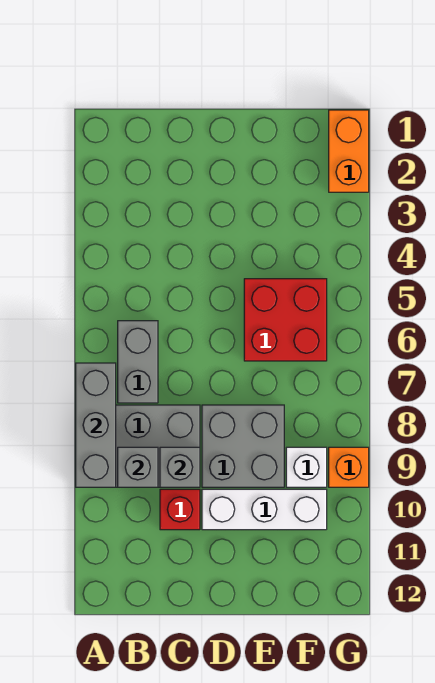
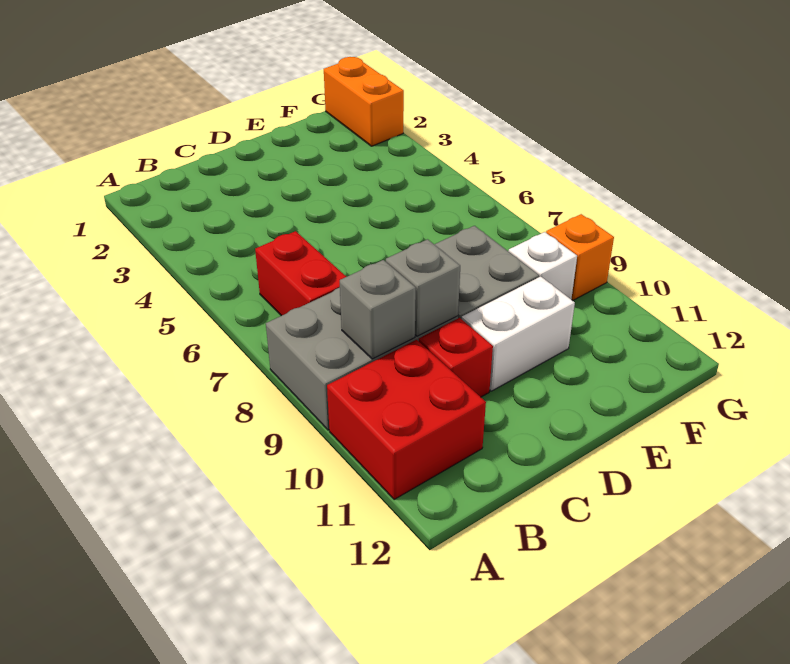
grey brick A7:A9 level 2 -> none
grey brick B6:B7 level 1 -> red brick B6:B7 level 1
white brick D10:F10 level 1 -> white brick D10:E10 level 1
red brick E5:F6 level 1 -> red brick A10:B11 level 1

